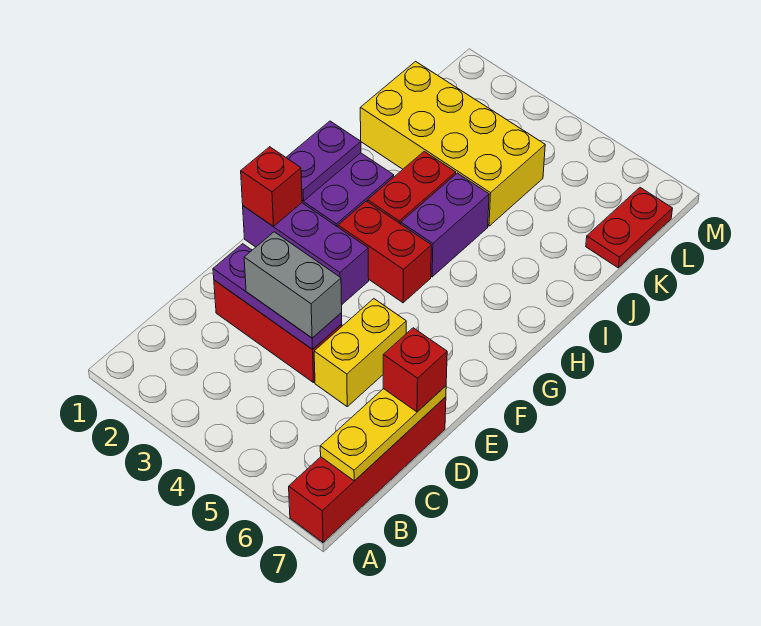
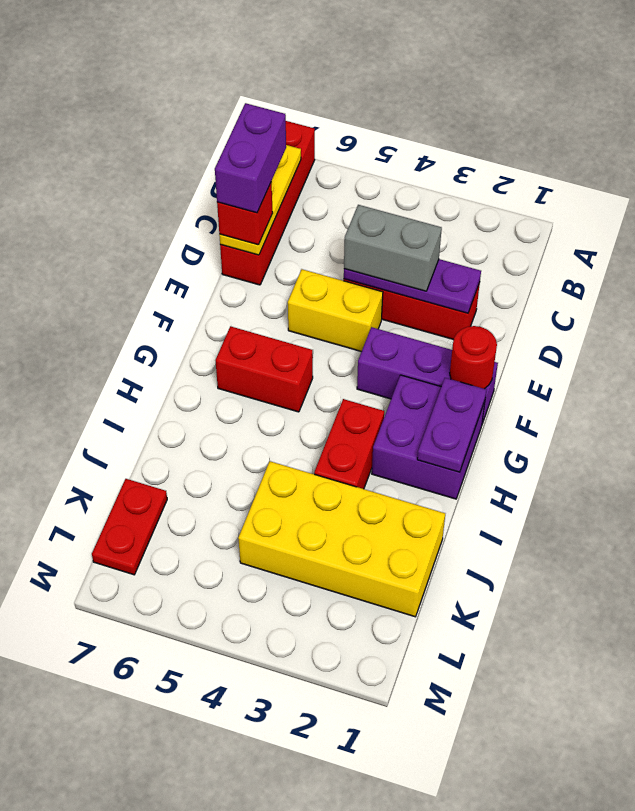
yellow brick D5:E5 level 1 -> yellow brick E4:E5 level 1
red brick F1 level 2 -> red round brick F1 level 2
red brick G3:G4 level 1 -> red brick G5:G6 level 1
purple brick H4:I4 level 1 -> purple brick C7:D7 level 4

